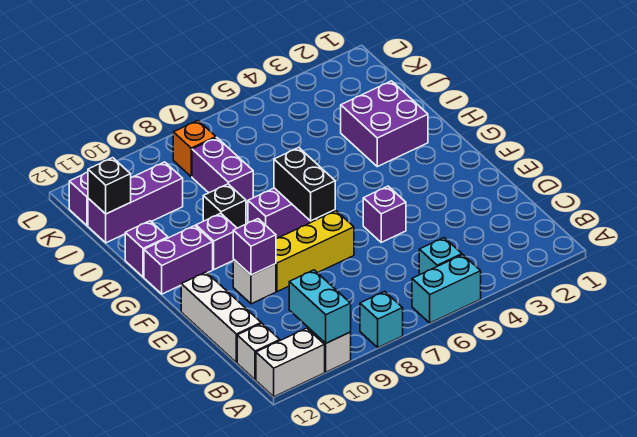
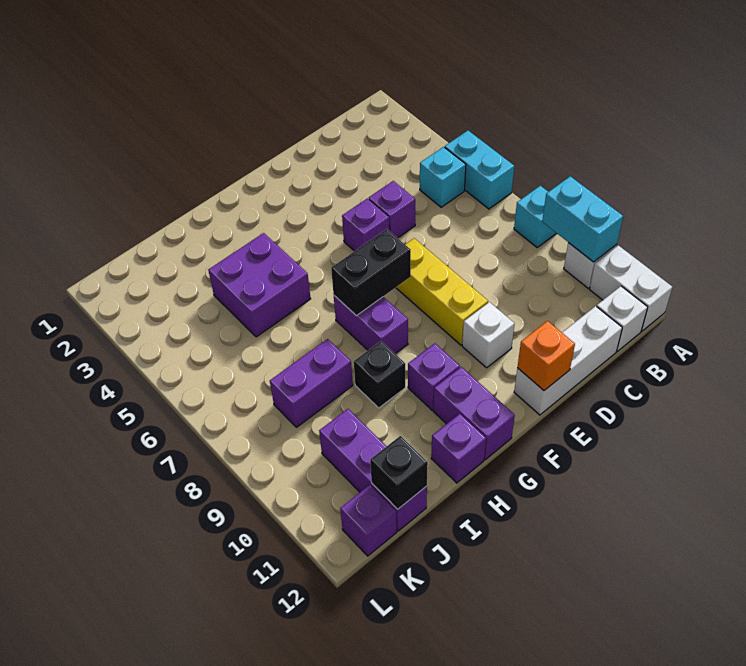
cyan brick A10:B10 level 2 -> cyan brick A9:A10 level 2
purple brick E10 level 2 -> purple brick D5 level 1
purple brick H2:I3 level 1 -> purple brick H4:I5 level 1
orange brick K8 level 1 -> orange brick E12 level 2

